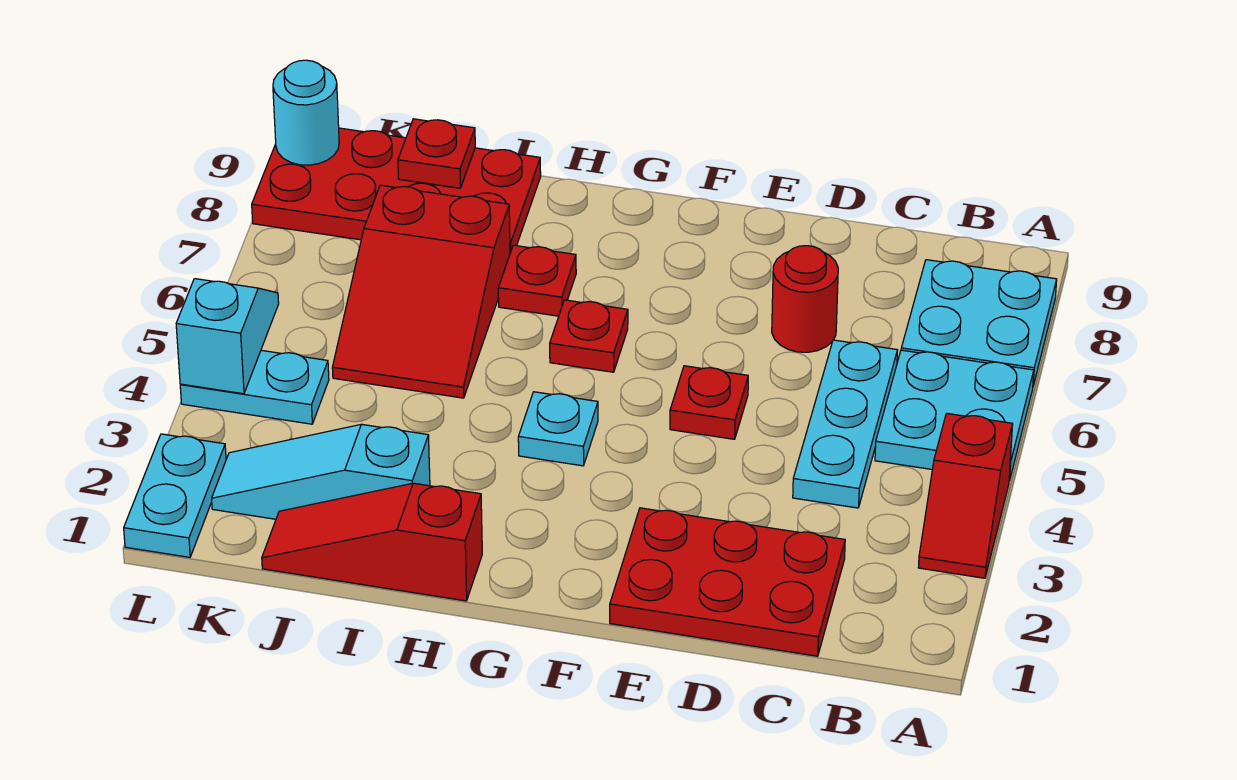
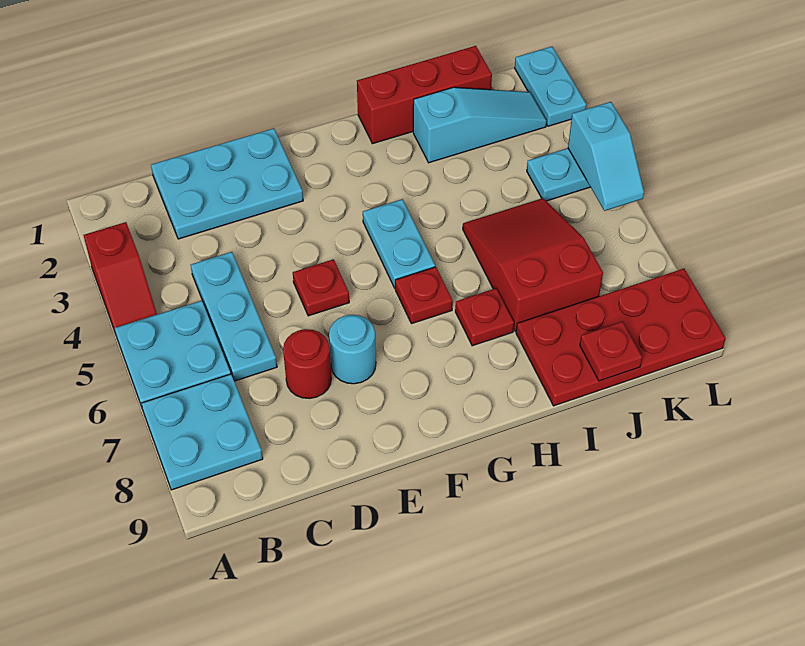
red slope A3:A4 level 1 top 4 -> red slope A3:A4 level 1 top 3
red plate C1:E2 level 1 -> cyan plate C1:E2 level 1
cyan plate G4 level 1 -> cyan plate G4:G5 level 1
red slope H1:J1 level 1 top H -> red brick H1:J1 level 1
cyan round brick L9 level 2 -> cyan round brick E7 level 1

